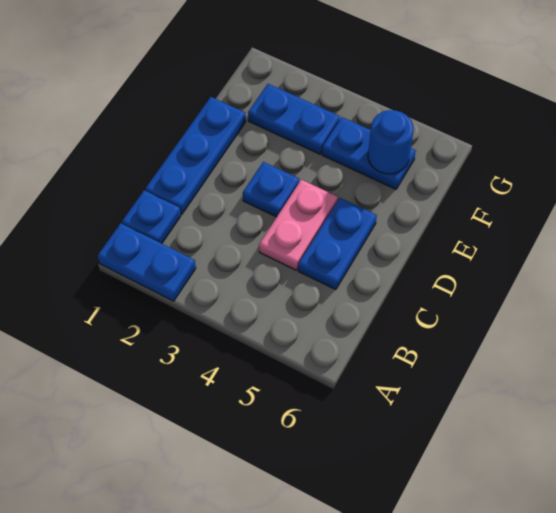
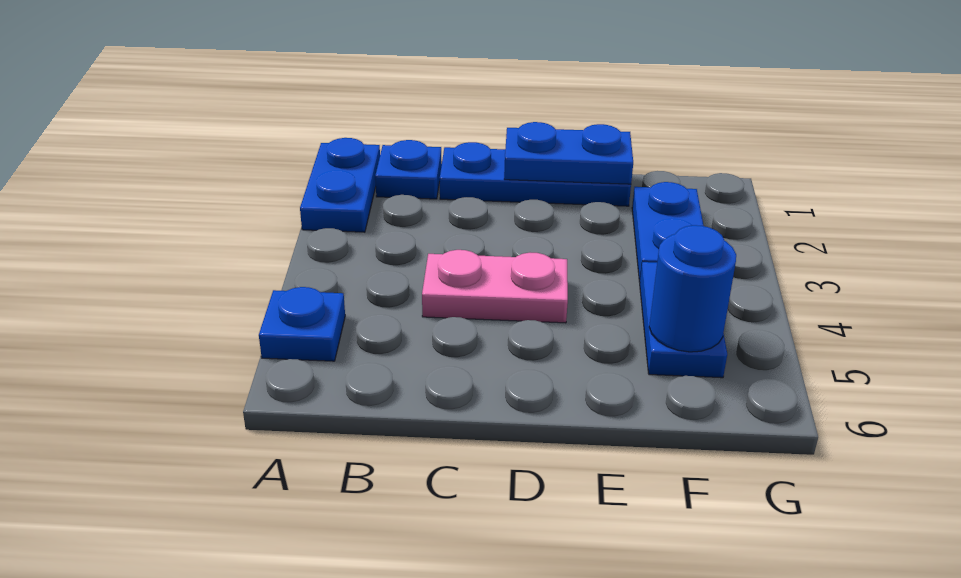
blue plate C5:D5 level 1 -> blue plate D1:E1 level 2
blue plate D3 level 1 -> blue plate A5 level 1

